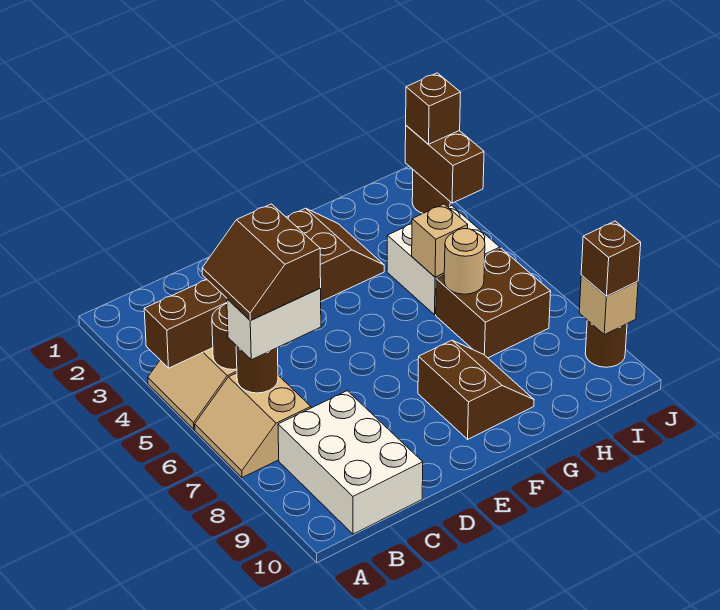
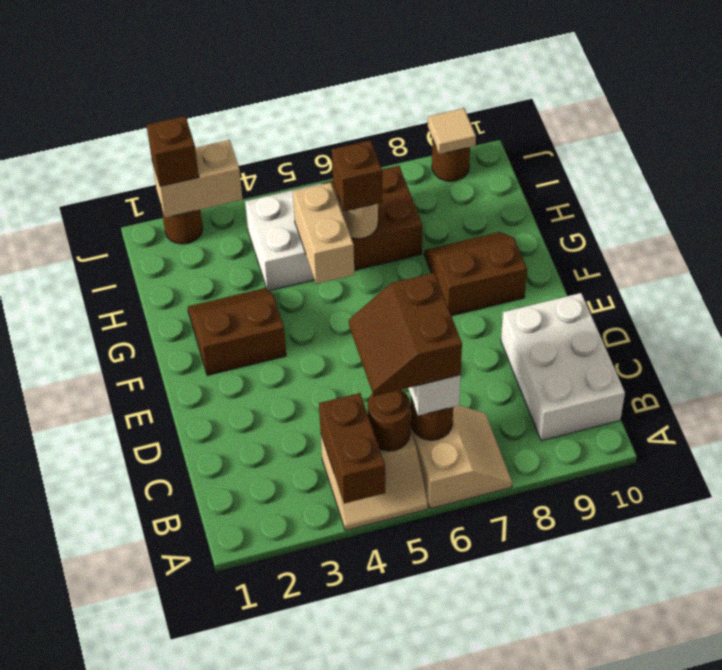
tan slope A6:B7 level 1 top B -> tan slope A6:B7 level 1 top 6
brown slope B5:C6 level 4 top C -> brown slope B5:C6 level 4 top 6
white brick B8:C10 level 1 -> white brick B9:D10 level 1
tan brick H5 level 2 -> tan brick G5:H5 level 2
brown brick J2:J3 level 2 -> tan brick J2:J3 level 2
tan brick J9 level 2 -> tan tile J9 level 2
brown brick J9 level 3 -> brown brick H6 level 3

